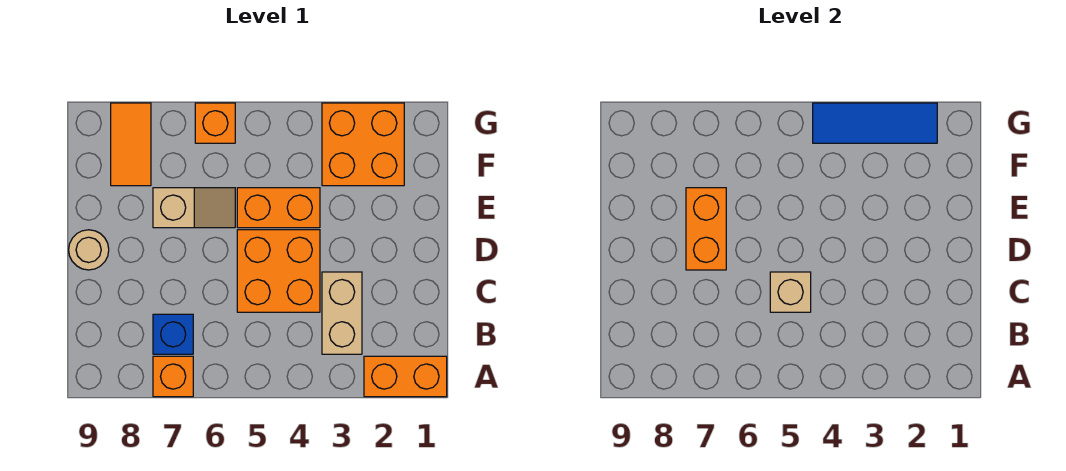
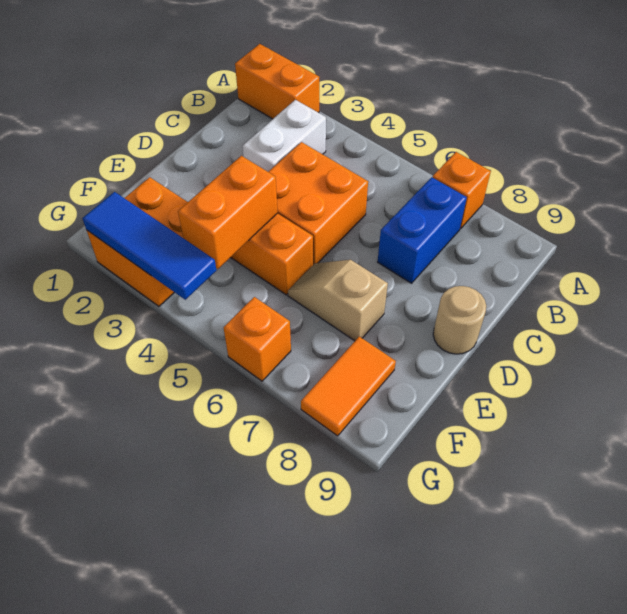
tan brick B3:C3 level 1 -> white brick B3:C3 level 1
blue brick B7 level 1 -> blue brick B7:C7 level 1
tan brick C5 level 2 -> none
orange brick D7:E7 level 2 -> orange brick E4:F4 level 2

